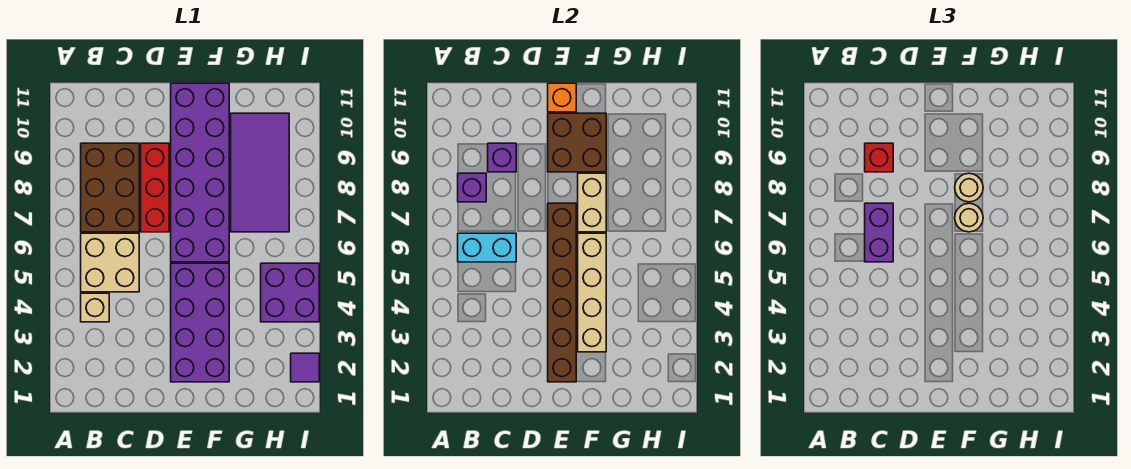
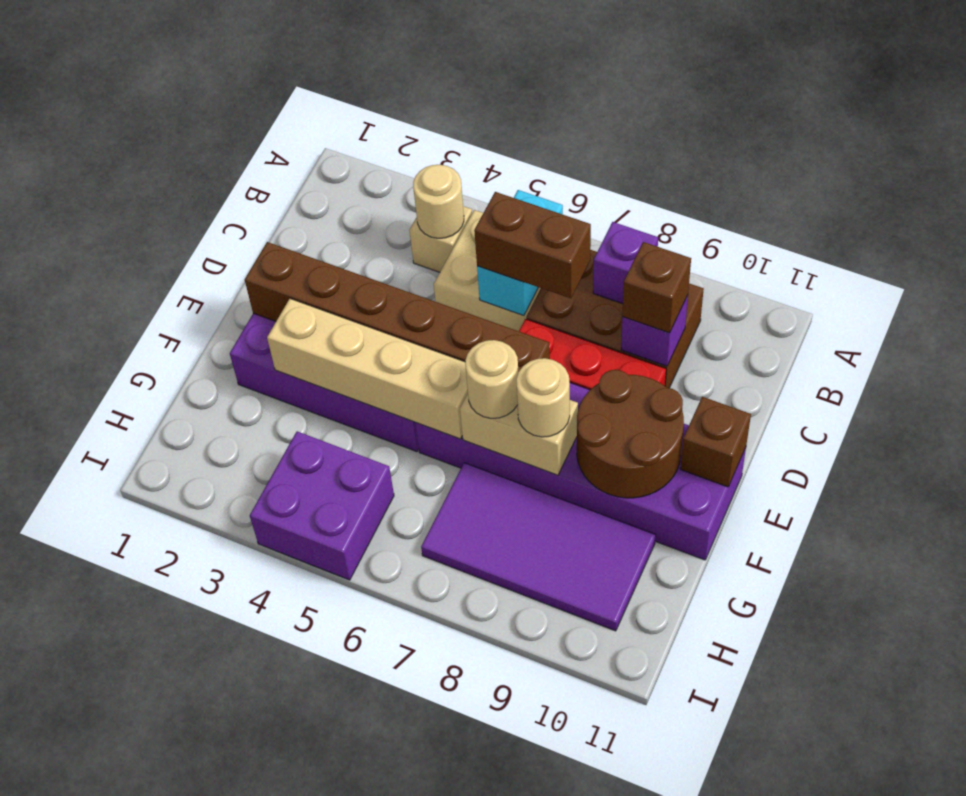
none -> tan round brick B4 level 2
purple brick C6:C7 level 3 -> brown brick C6:C7 level 3
red brick C9 level 3 -> brown brick C9 level 3
brown brick E9:F10 level 2 -> brown round brick E9:F10 level 2
orange brick E11 level 2 -> brown brick E11 level 2
purple tile I2 level 1 -> none

